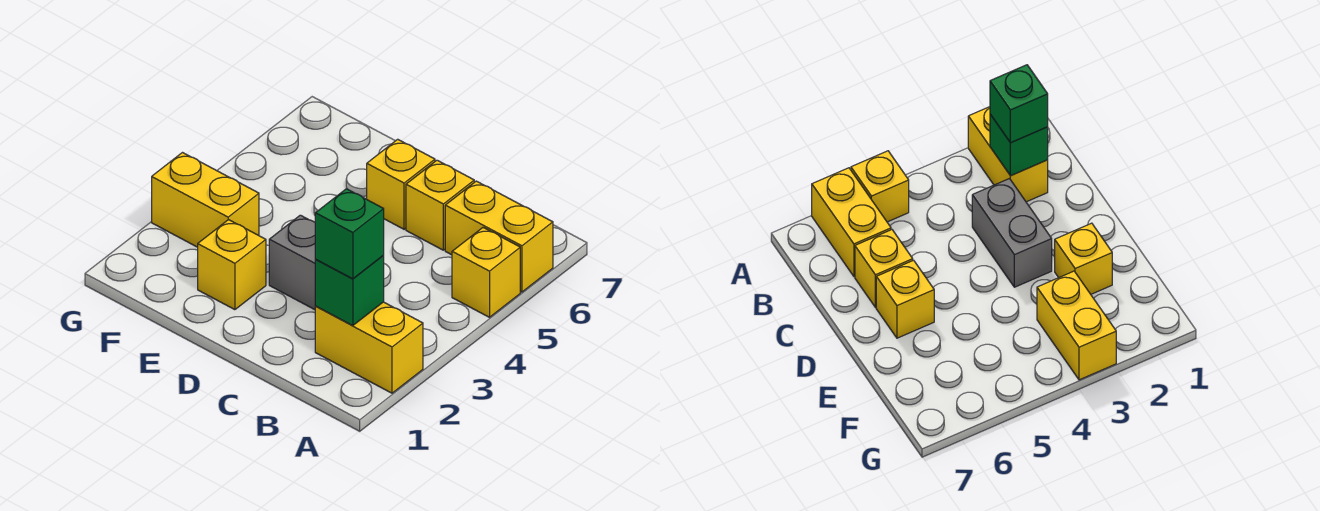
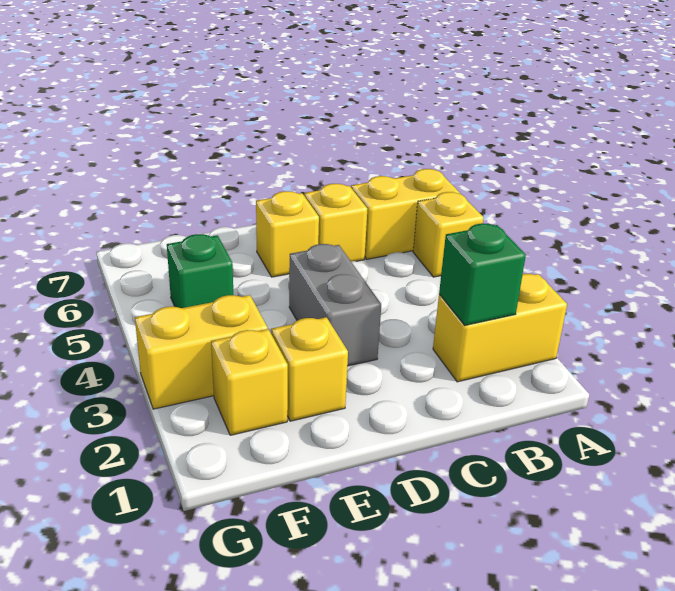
green brick B2 level 3 -> green brick F5 level 1
grey brick C3:D3 level 1 -> grey brick D3:D4 level 1
none -> yellow brick F2 level 1

